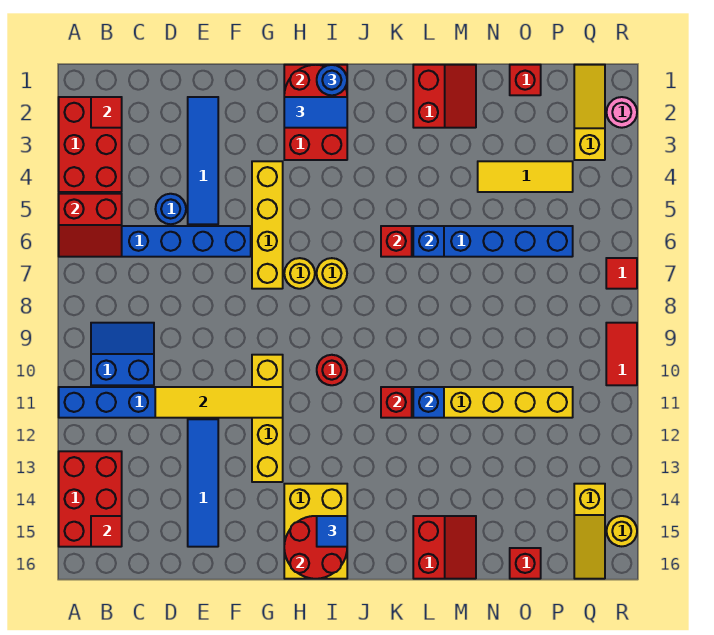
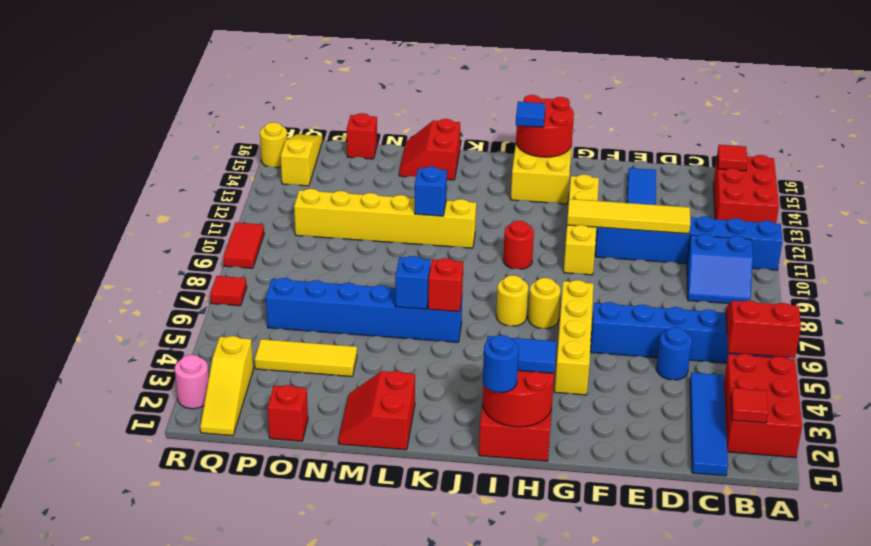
blue tile E2:E5 level 1 -> blue tile C1:C4 level 1
red brick K11 level 2 -> none

